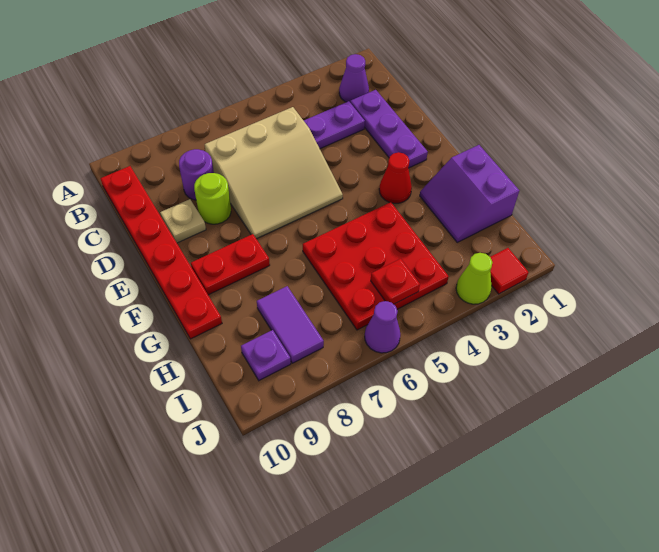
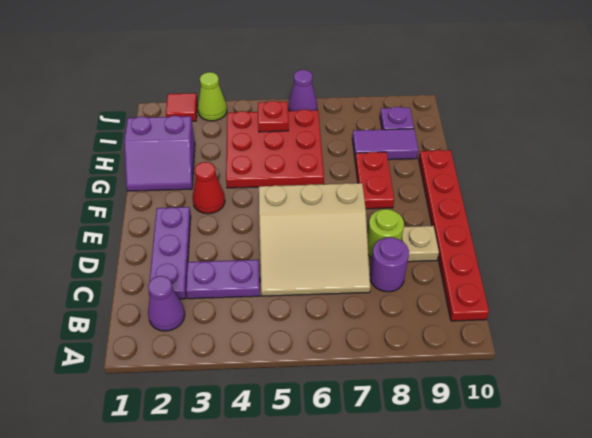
tan slope C5:E7 level 1 top C -> tan slope C5:E7 level 1 top E
red plate F8:F9 level 1 -> red plate F8:G8 level 1
purple slope G1:H2 level 1 top 1 -> purple slope G1:H2 level 1 top H
purple tile H8:I8 level 1 -> purple tile H8:H9 level 1

